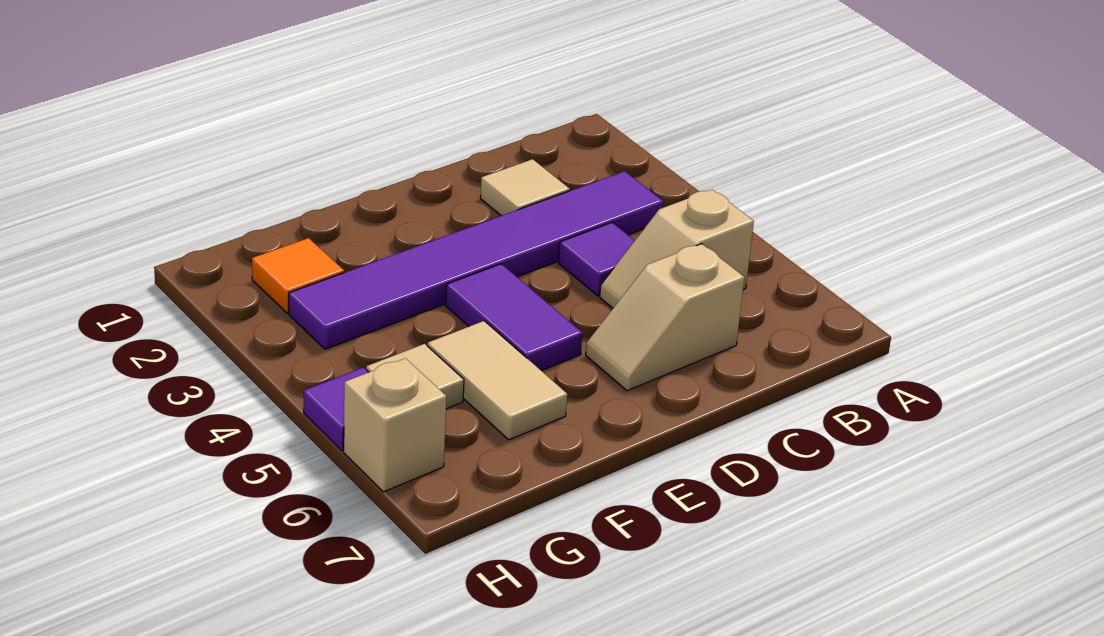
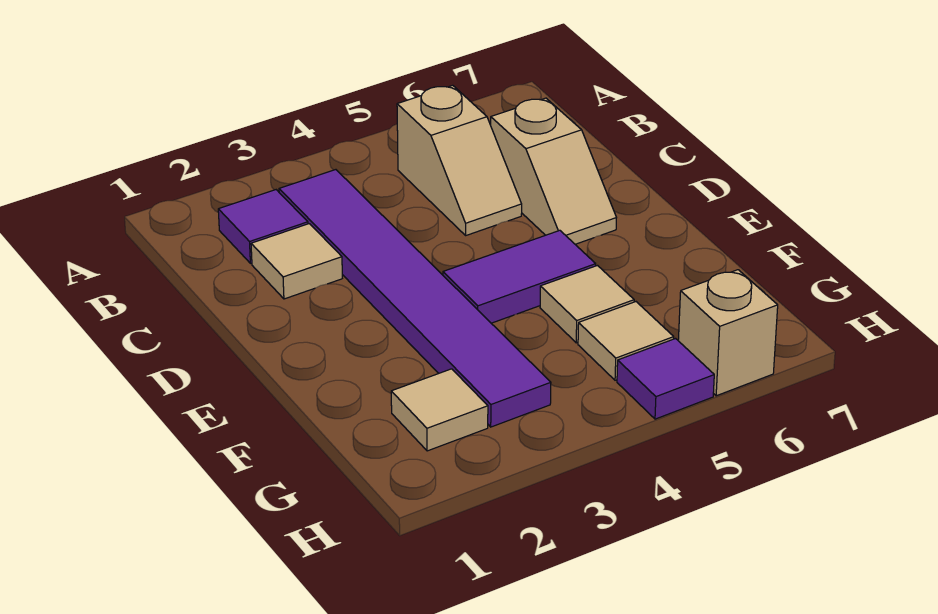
purple tile C4 level 1 -> purple tile B2 level 1
tan tile F5:F6 level 1 -> tan tile F5 level 1
orange tile G2 level 1 -> tan tile G2 level 1

